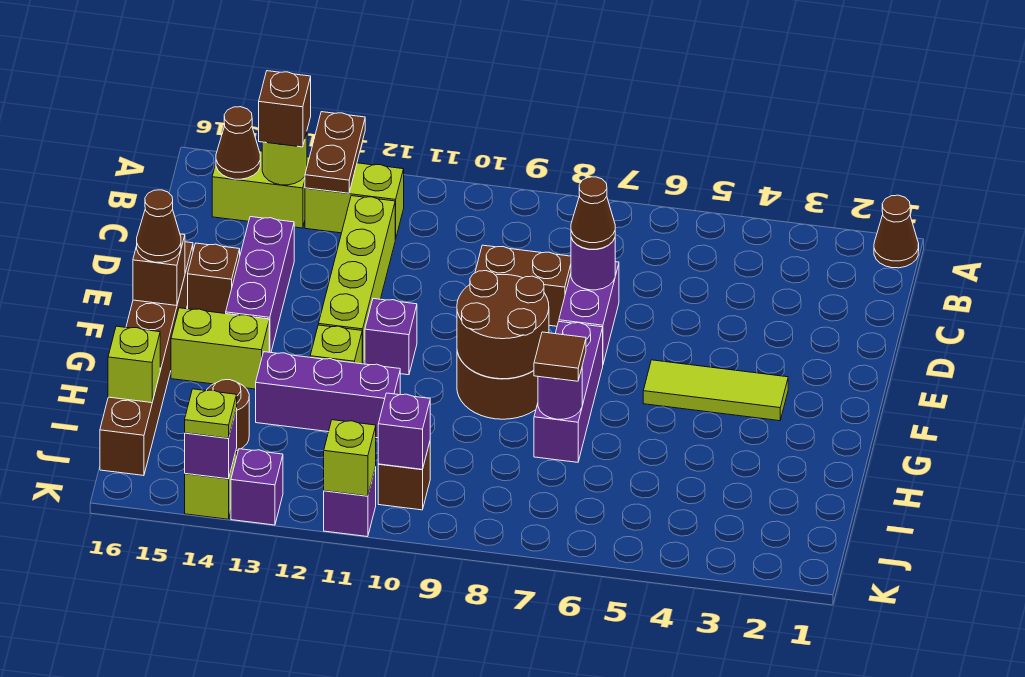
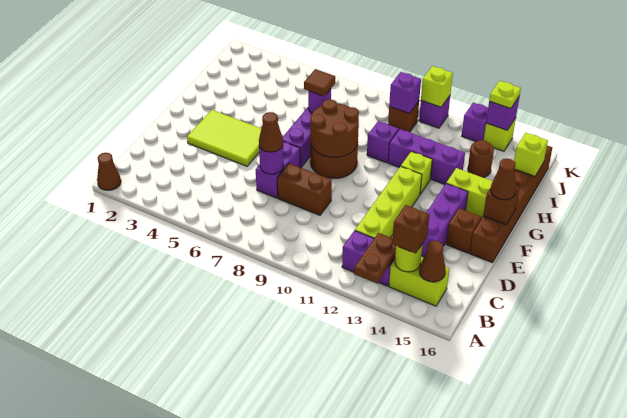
lime brick B12:B13 level 1 -> purple brick B12:B13 level 1
lime tile F3:F5 level 1 -> lime tile E3:F5 level 1
purple brick F11 level 1 -> purple brick H10 level 1

